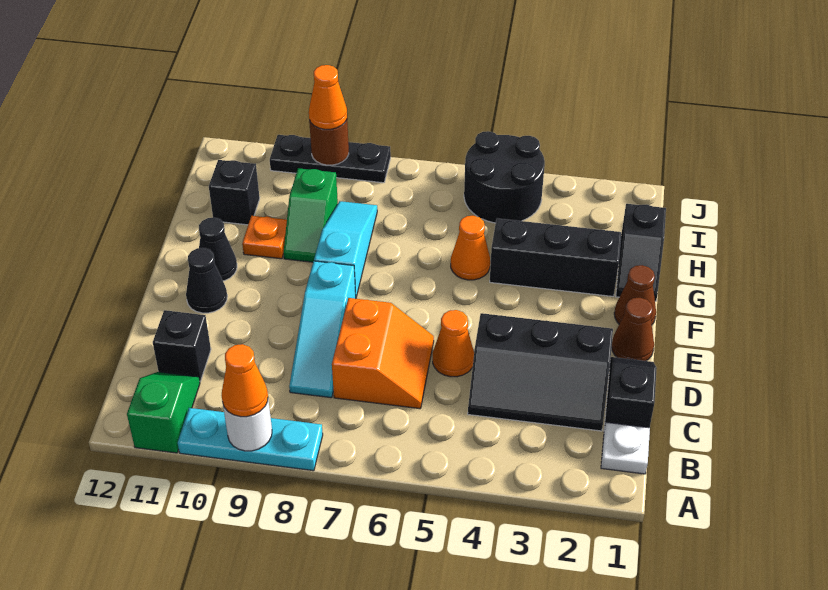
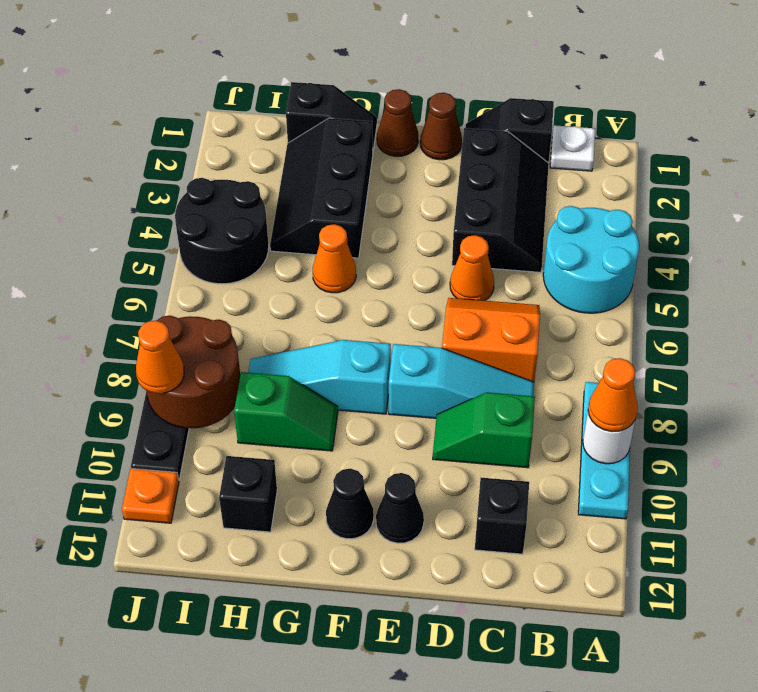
none -> cyan round brick A4:B5 level 1
green slope A11:B11 level 1 top A -> green slope C9:D9 level 1 top C
orange plate G10 level 1 -> orange plate J11 level 1
brown round brick J9 level 2 -> brown round brick I8:J9 level 2

